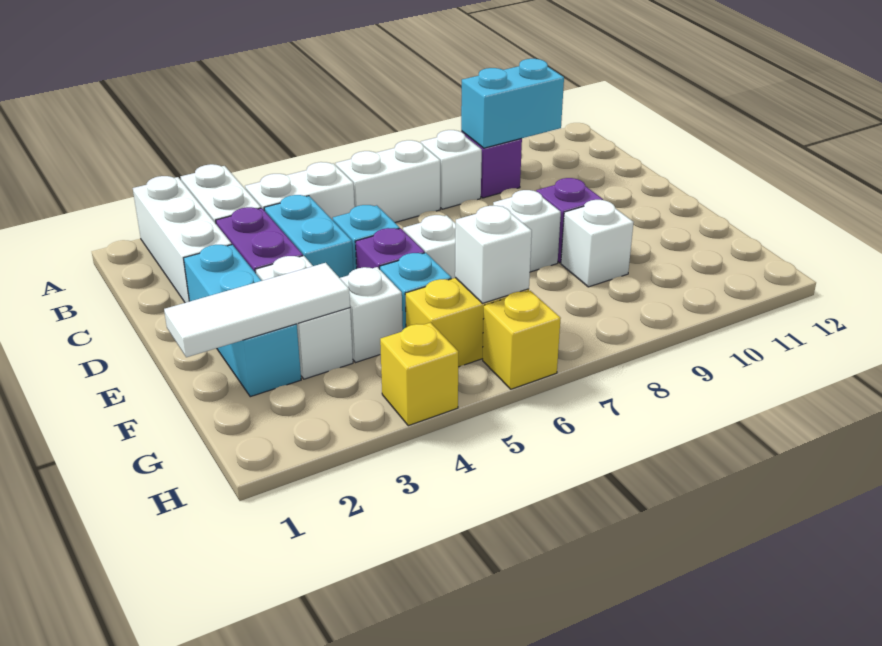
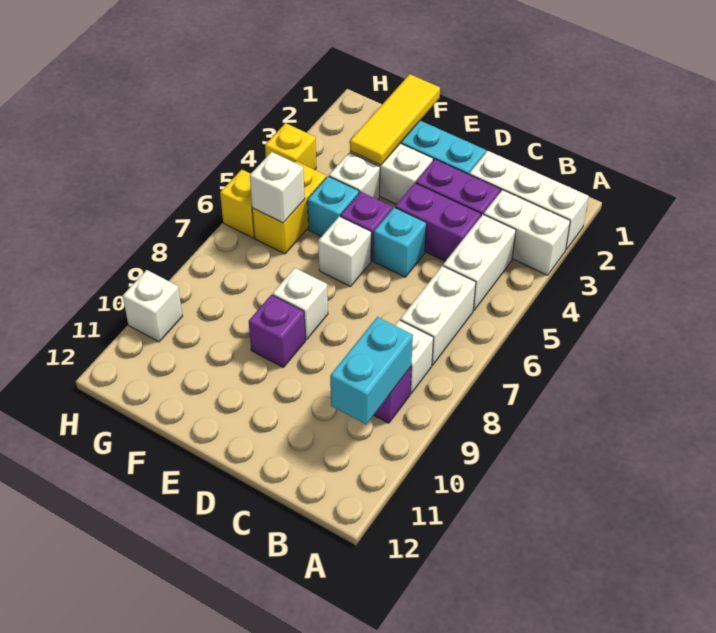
cyan brick C4:D4 level 1 -> purple brick C4:D4 level 1
white tile F1:F3 level 2 -> yellow tile F1:F3 level 2
white brick F9 level 1 -> white brick H10 level 1

